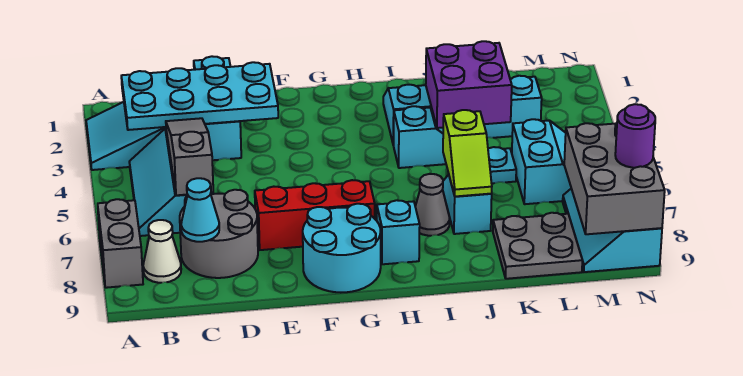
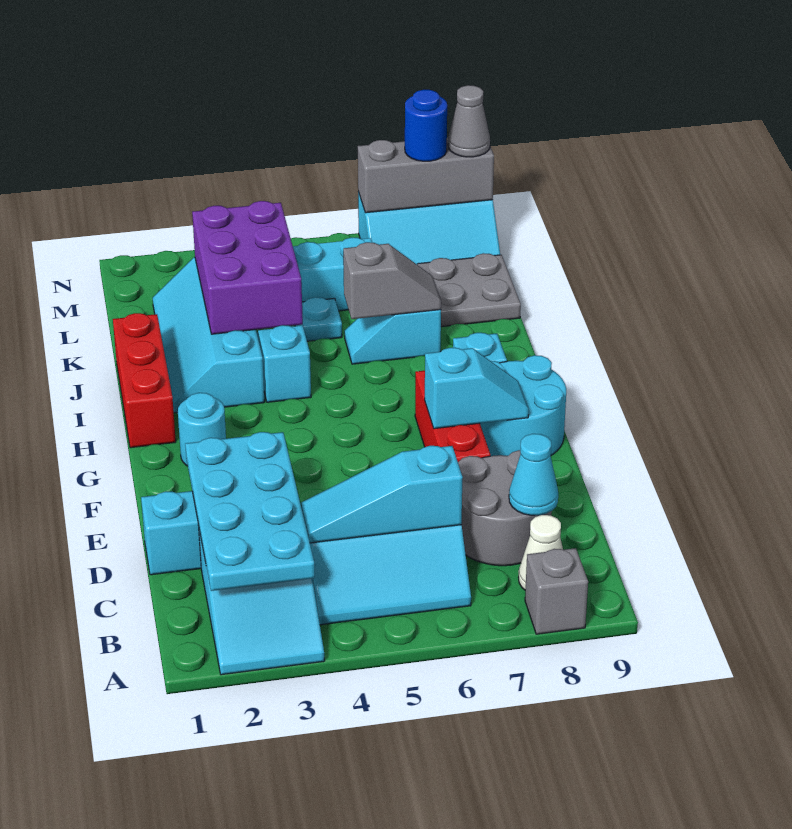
grey brick A7:A8 level 1 -> grey brick A8 level 1
grey slope C4:C6 level 2 top 6 -> cyan slope C4:C6 level 2 top 6
none -> cyan slope F7:F8 level 2 top 7
none -> cyan round brick G2 level 1
none -> red brick H1:J1 level 1
grey cone I7 level 1 -> grey cone N9 level 3
purple brick J3:K4 level 2 -> purple brick J3:L4 level 2
lime slope J6:J7 level 2 top 6 -> grey slope J6:J7 level 2 top 6
grey brick M7:N9 level 2 -> grey brick N7:N9 level 2
purple round brick N8 level 3 -> blue round brick N8 level 3

